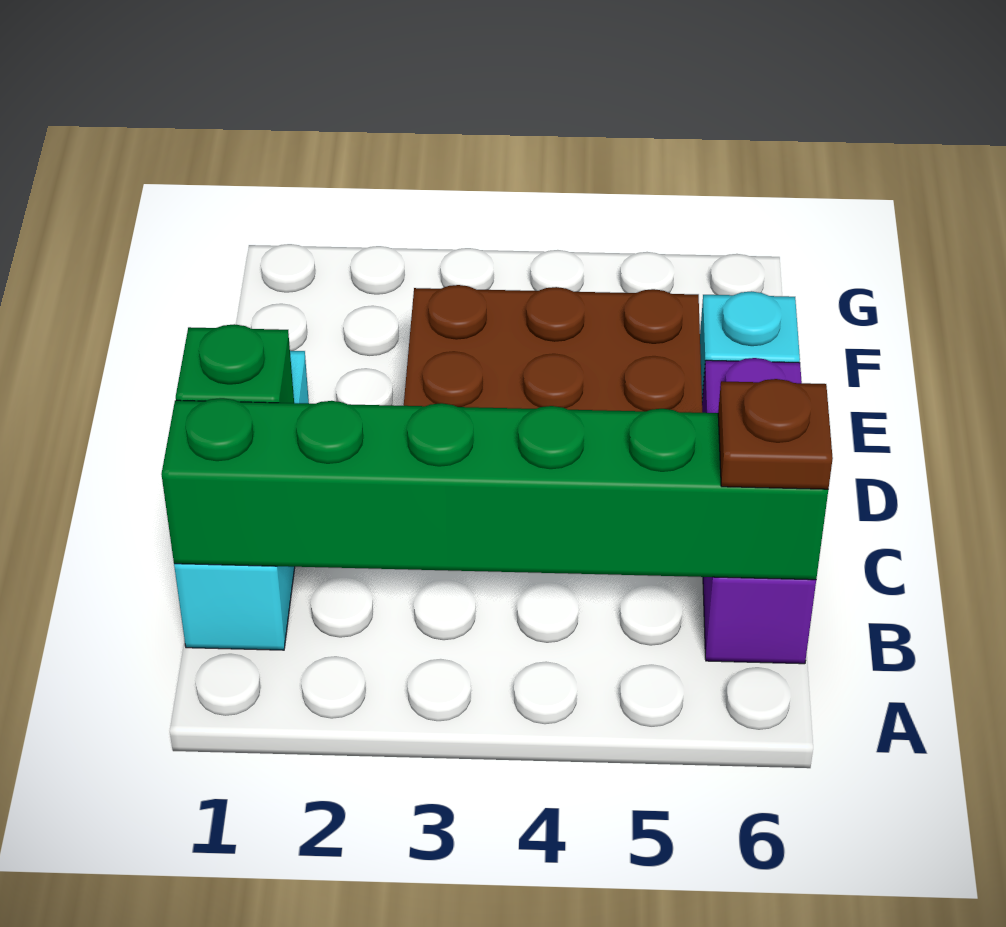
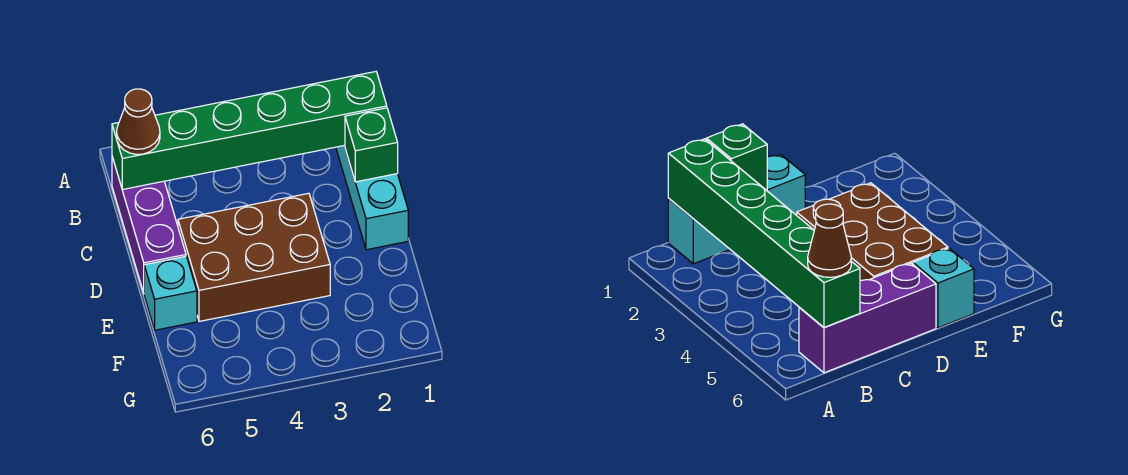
brown plate B6 level 3 -> brown cone B6 level 3

